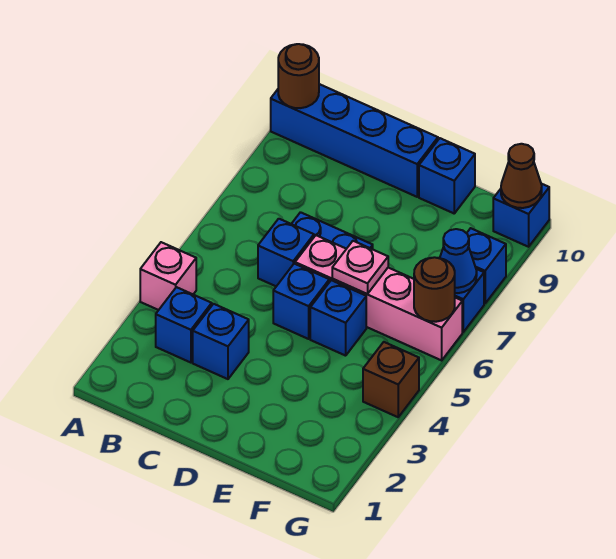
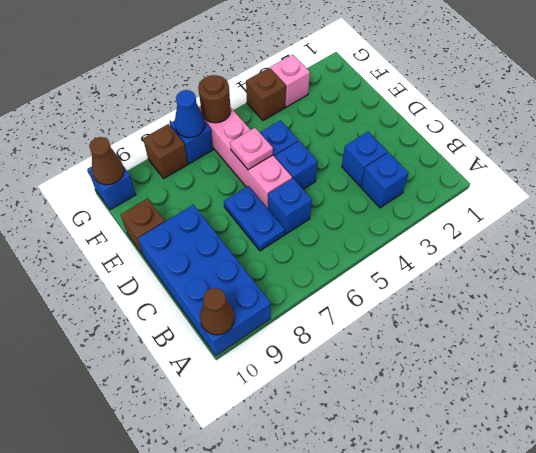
pink brick A4 level 1 -> pink brick G3 level 1
blue brick A10:D10 level 1 -> blue brick A9:D10 level 1
brown round brick A10 level 2 -> brown cone A10 level 2
blue brick E10 level 1 -> brown brick E10 level 1
blue brick G8 level 1 -> brown brick G8 level 1

